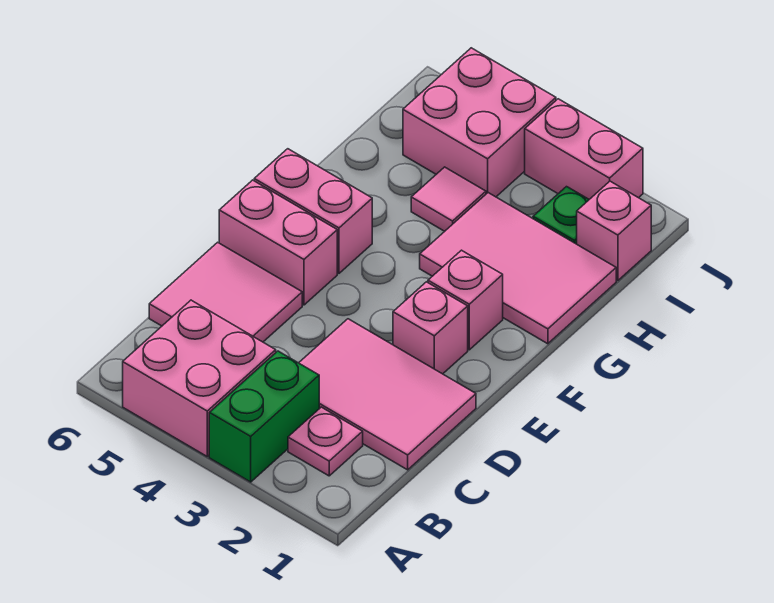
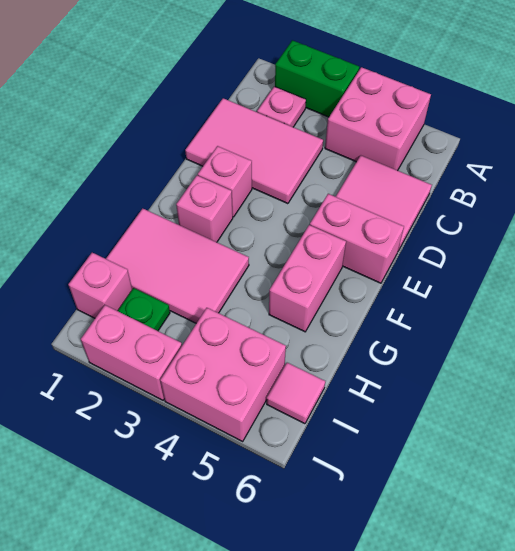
green brick A3:B3 level 1 -> green brick A2:A3 level 1
pink brick F5:F6 level 1 -> pink brick F5:G5 level 1
pink tile H4 level 1 -> pink tile I6 level 1

